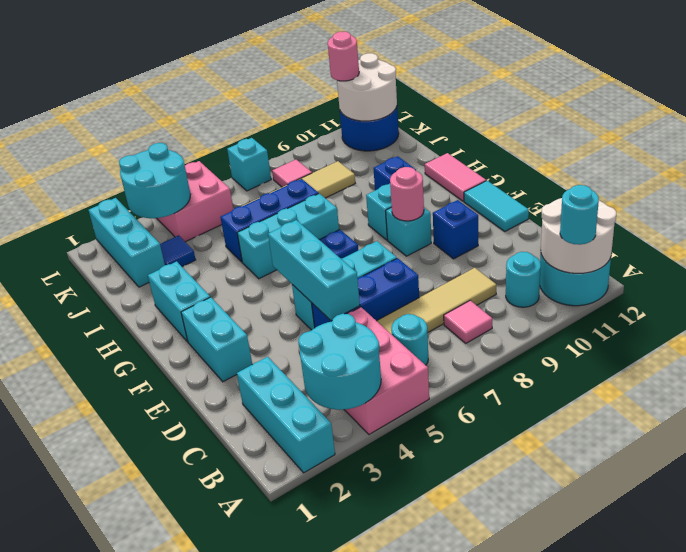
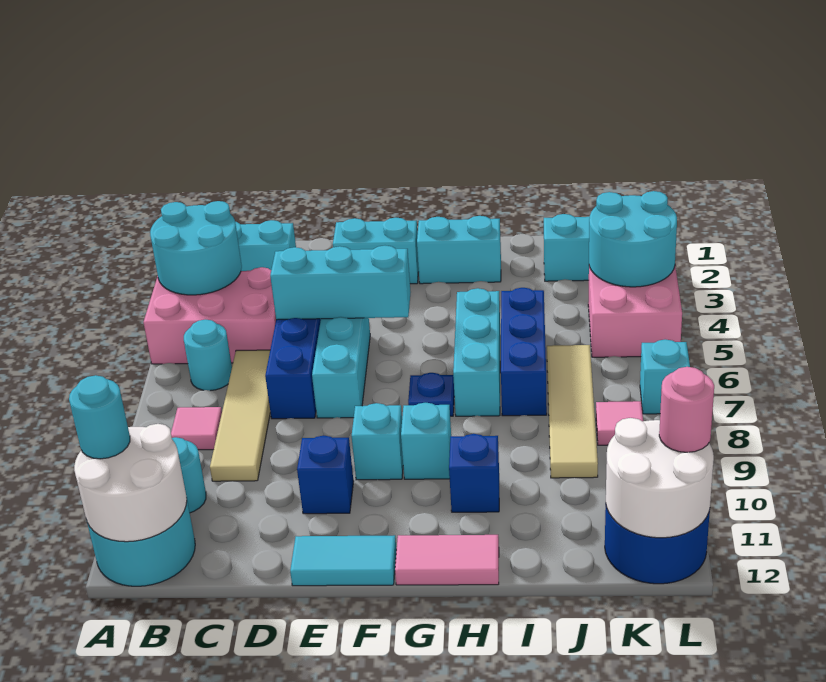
pink round brick F9 level 2 -> none
blue tile J3 level 1 -> none

